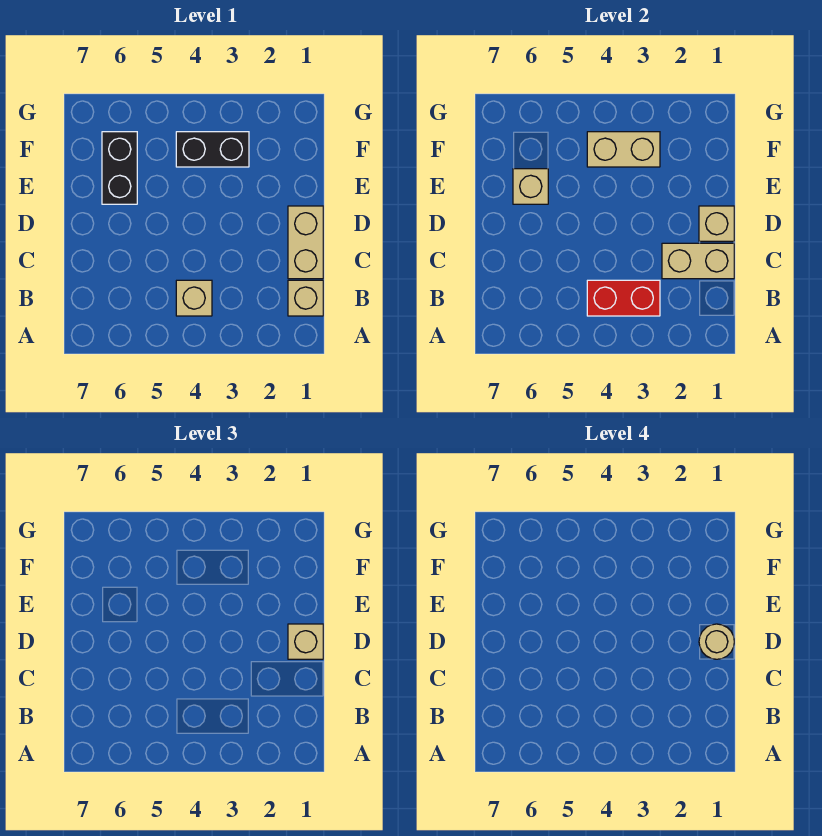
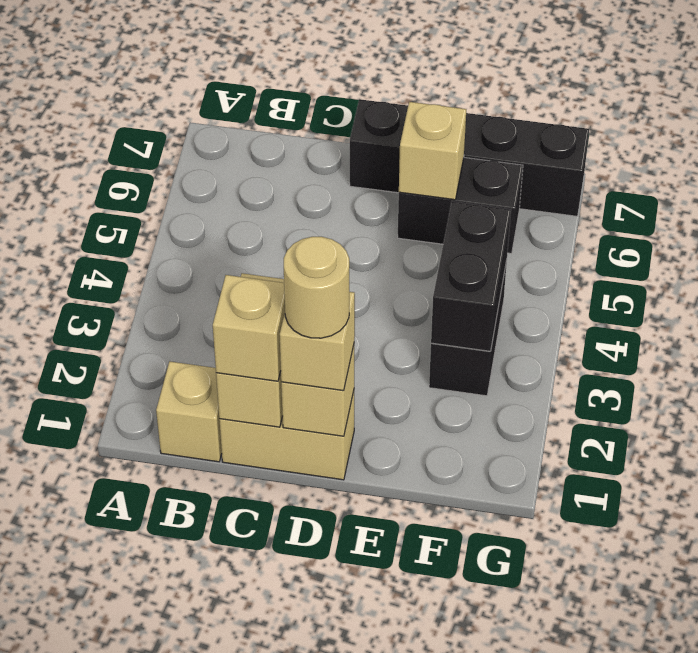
red brick B3:B4 level 2 -> none
tan brick B4 level 1 -> tan brick C1 level 3
none -> black brick D7:G7 level 1
tan brick F3:F4 level 2 -> black brick F3:F4 level 2

